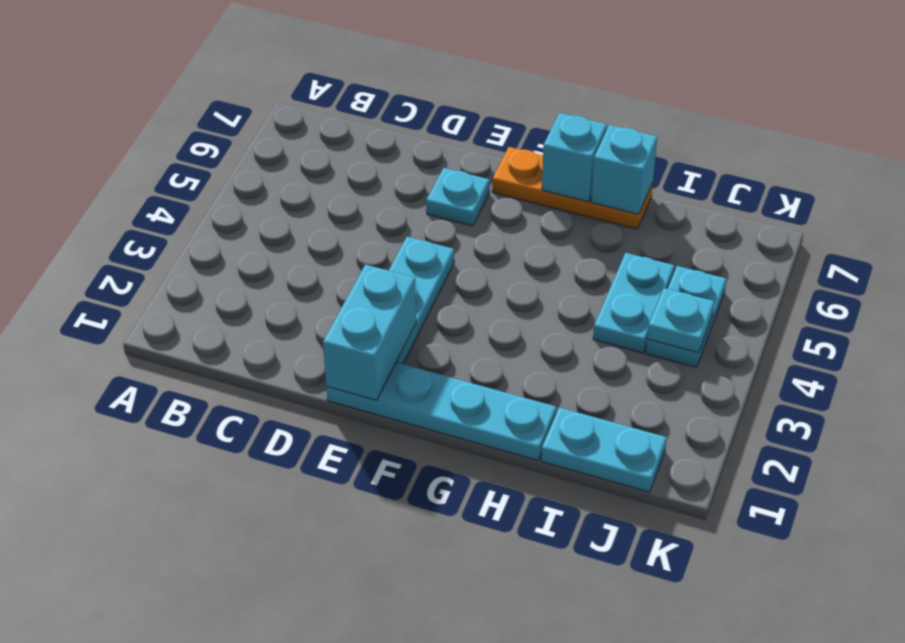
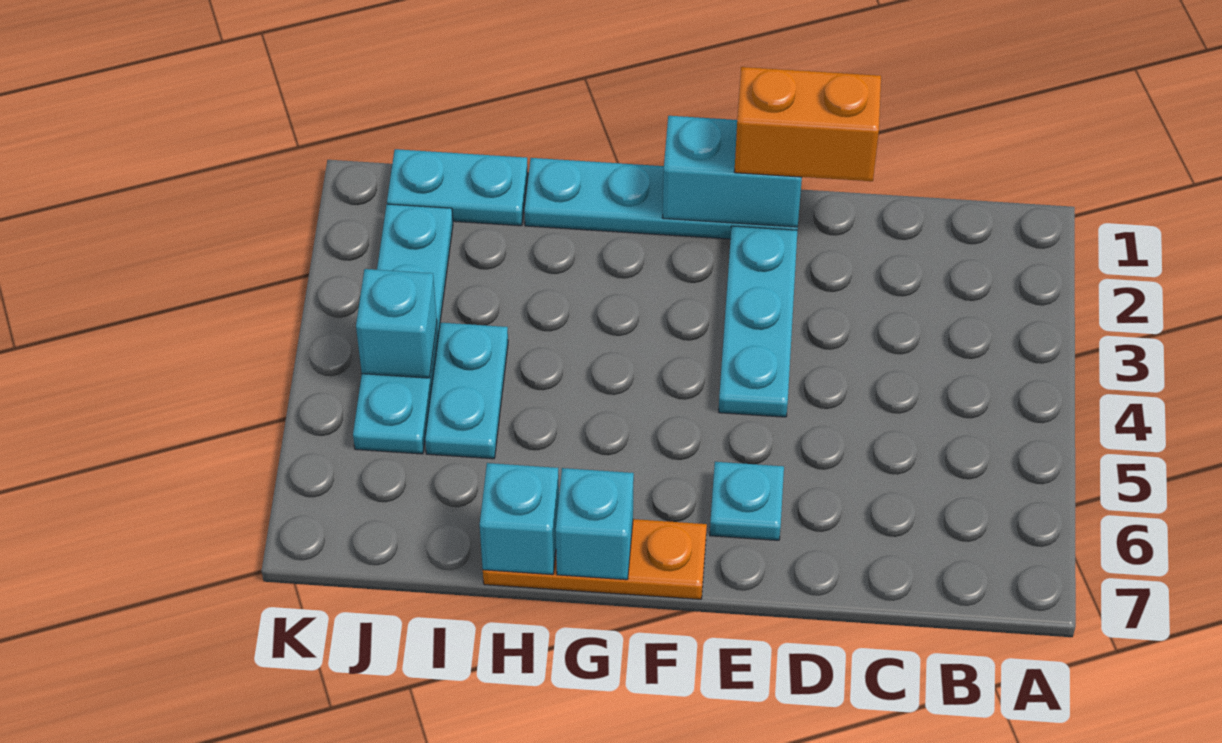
none -> orange brick D1:E1 level 3
cyan brick E1:E2 level 2 -> cyan brick E1:F1 level 2
cyan plate J4:J5 level 1 -> cyan plate J2:J5 level 1
cyan plate J4 level 2 -> cyan brick J4 level 2

